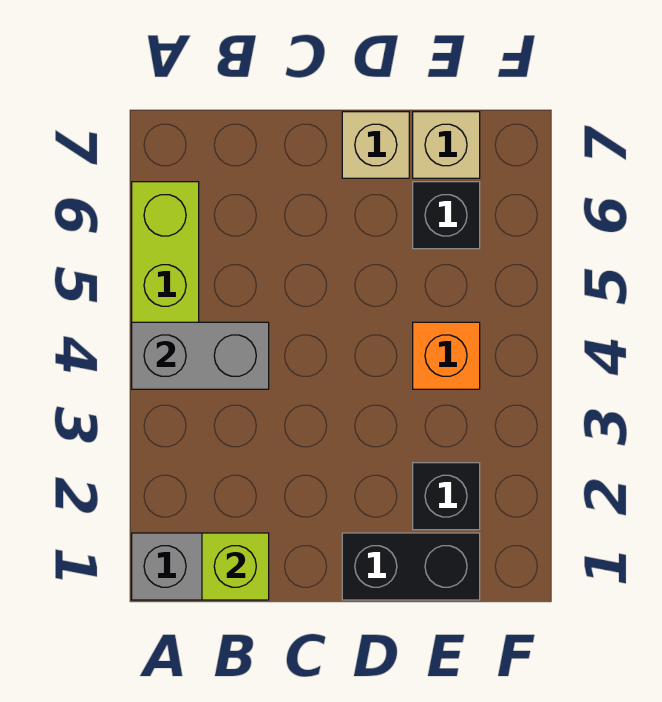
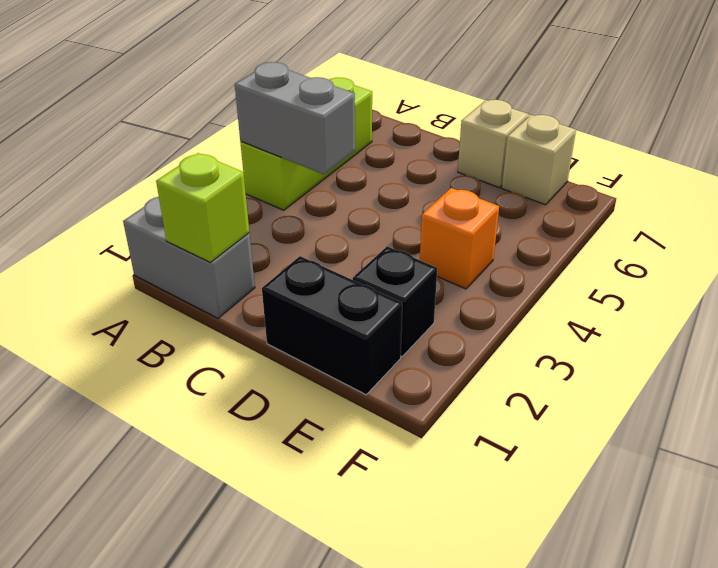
black brick E6 level 1 -> none

